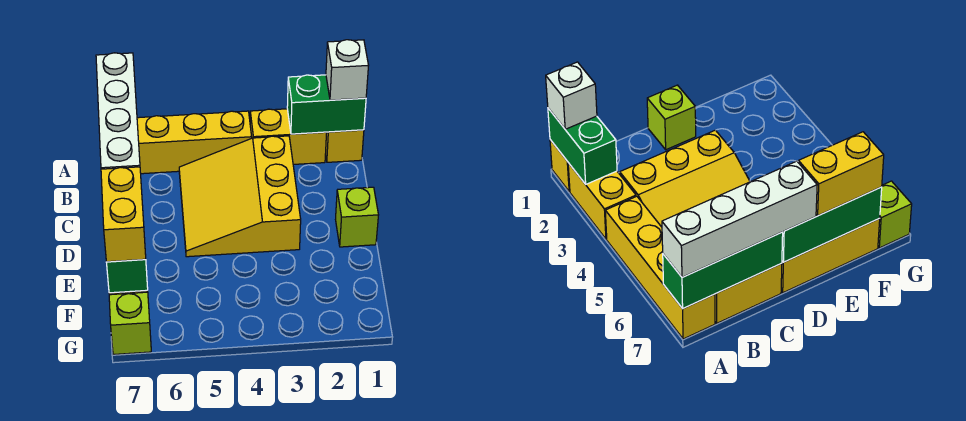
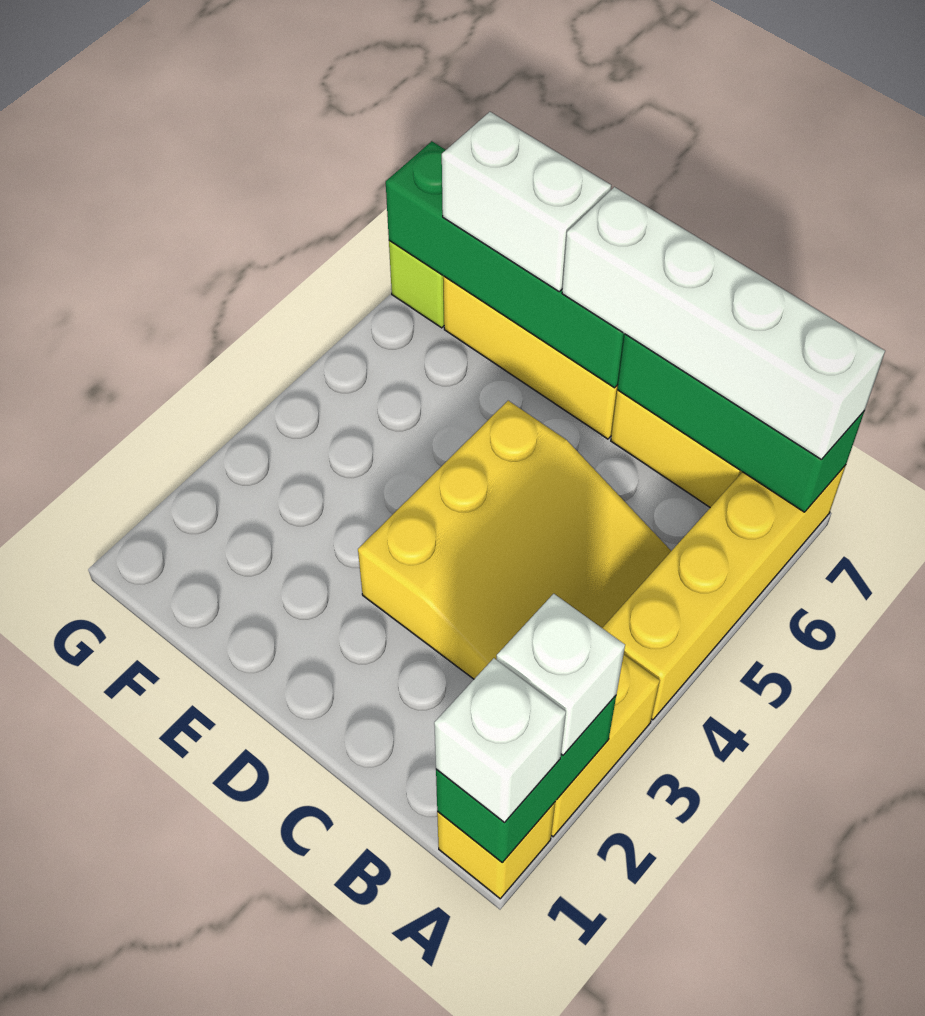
none -> white brick A2 level 3
yellow slope B3:D5 level 1 top 3 -> yellow slope B3:D5 level 1 top D
lime brick D1 level 1 -> none
green brick D7:F7 level 2 -> green brick D7:G7 level 2
yellow brick E7:F7 level 3 -> white brick E7:F7 level 3

